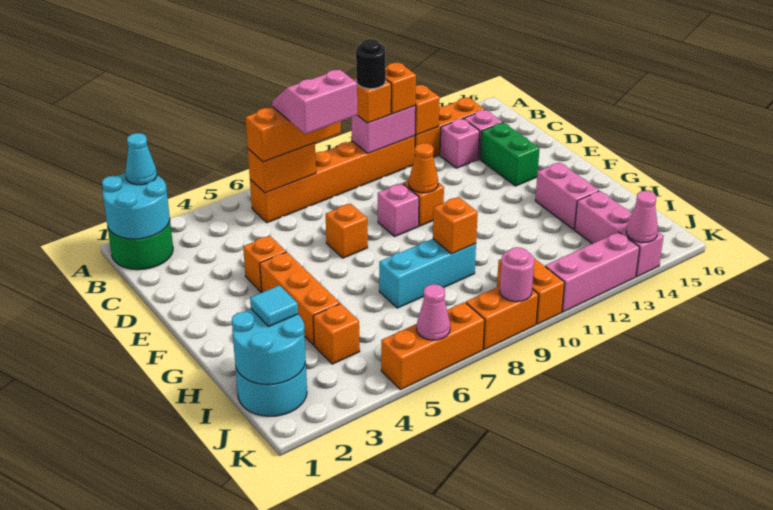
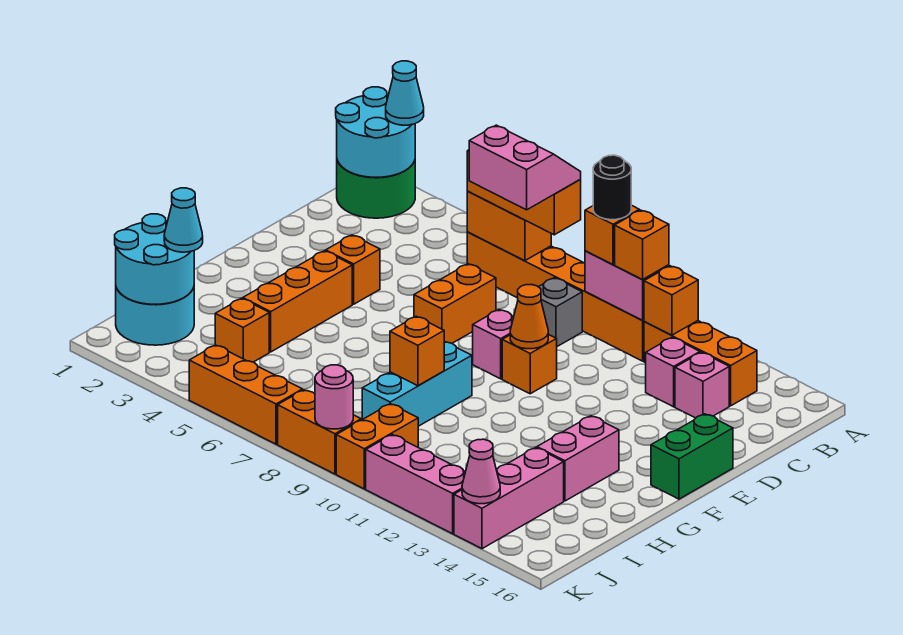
none -> grey brick C9 level 1
green brick D14:E14 level 1 -> green brick E16:F16 level 1
orange brick E7 level 1 -> orange brick D7:E7 level 1
cyan brick H7:H9 level 1 -> cyan brick G9:I9 level 1
cyan tile I2 level 3 -> cyan cone I2 level 3
pink cone K6 level 2 -> none

